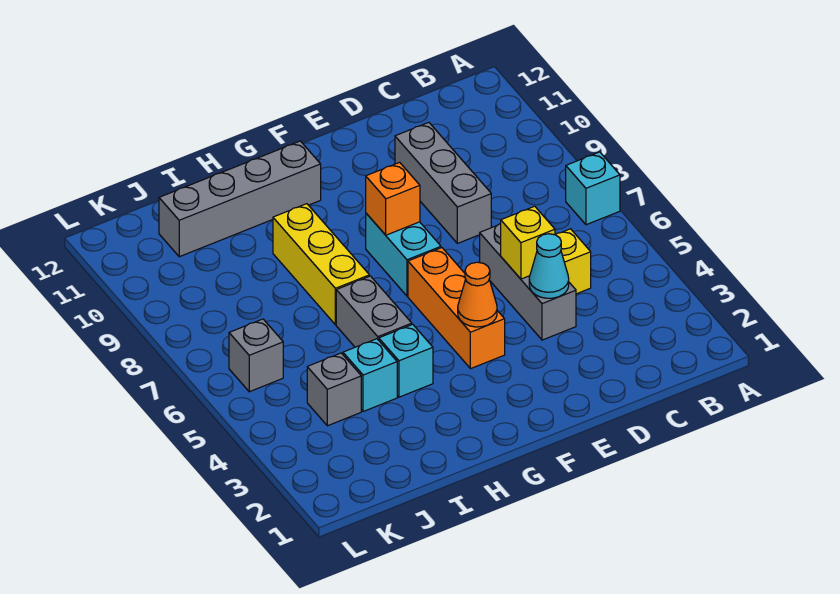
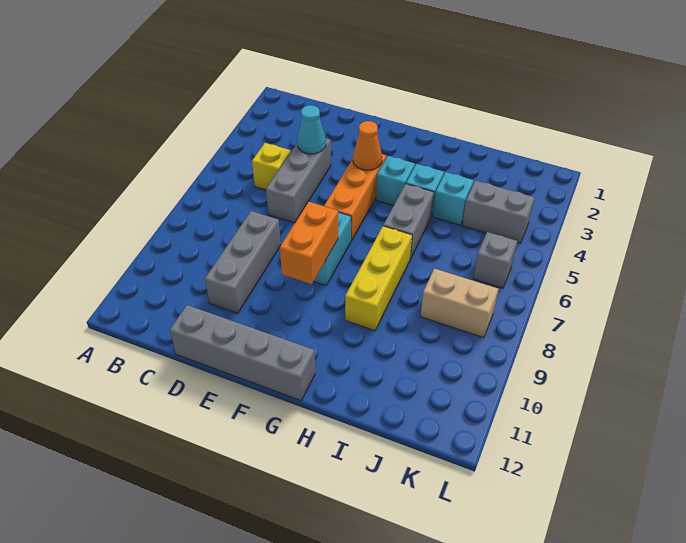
cyan brick A7 level 1 -> cyan brick G4 level 1
yellow brick D5 level 2 -> none
orange brick F8 level 2 -> orange brick F8:F9 level 2
grey brick G11:J11 level 1 -> grey brick D12:G12 level 1
grey brick J4 level 1 -> grey brick J4:K4 level 1
none -> tan brick J8:K8 level 1

